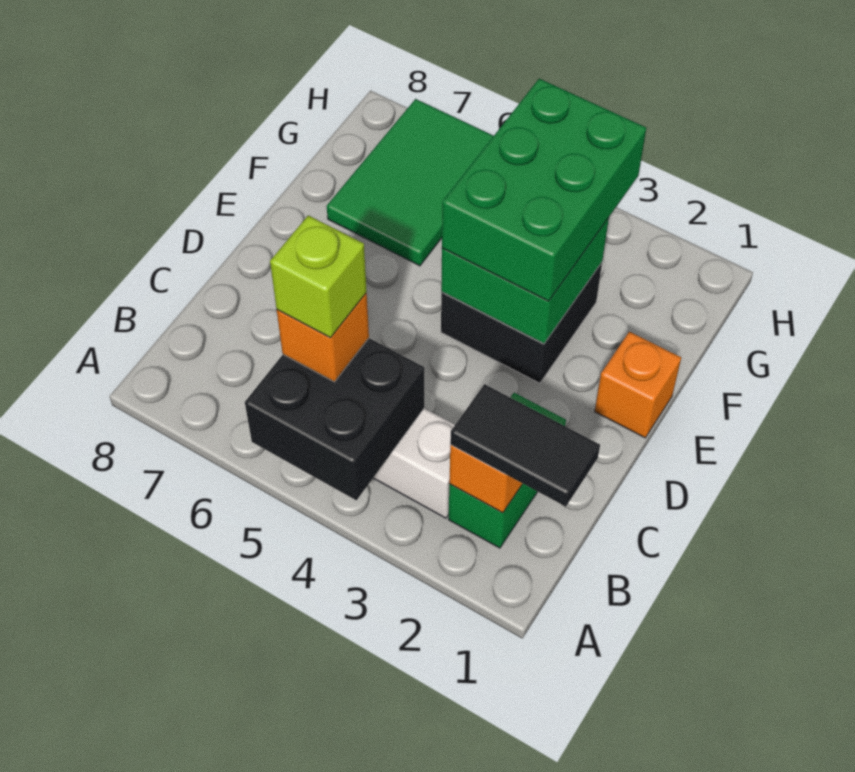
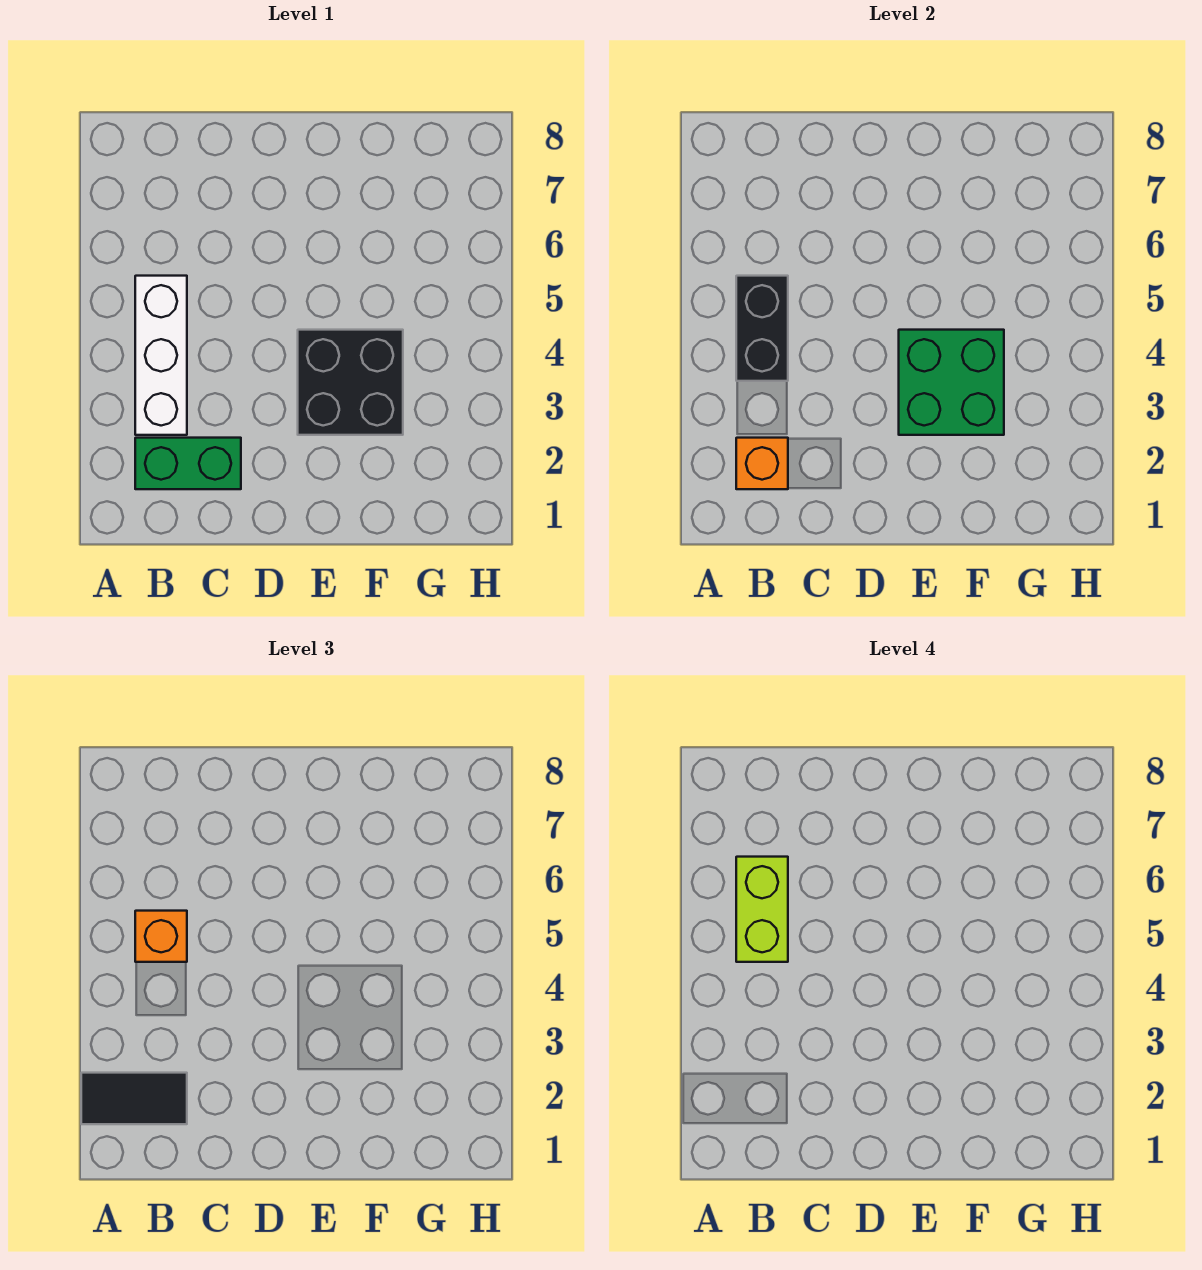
black brick A4:B5 level 2 -> black brick B4:B5 level 2
black tile B1:B2 level 3 -> black tile A2:B2 level 3
lime brick B5 level 4 -> lime brick B5:B6 level 4
orange brick E1 level 1 -> none
green brick E3:G4 level 3 -> none
green tile F6:H7 level 1 -> none

